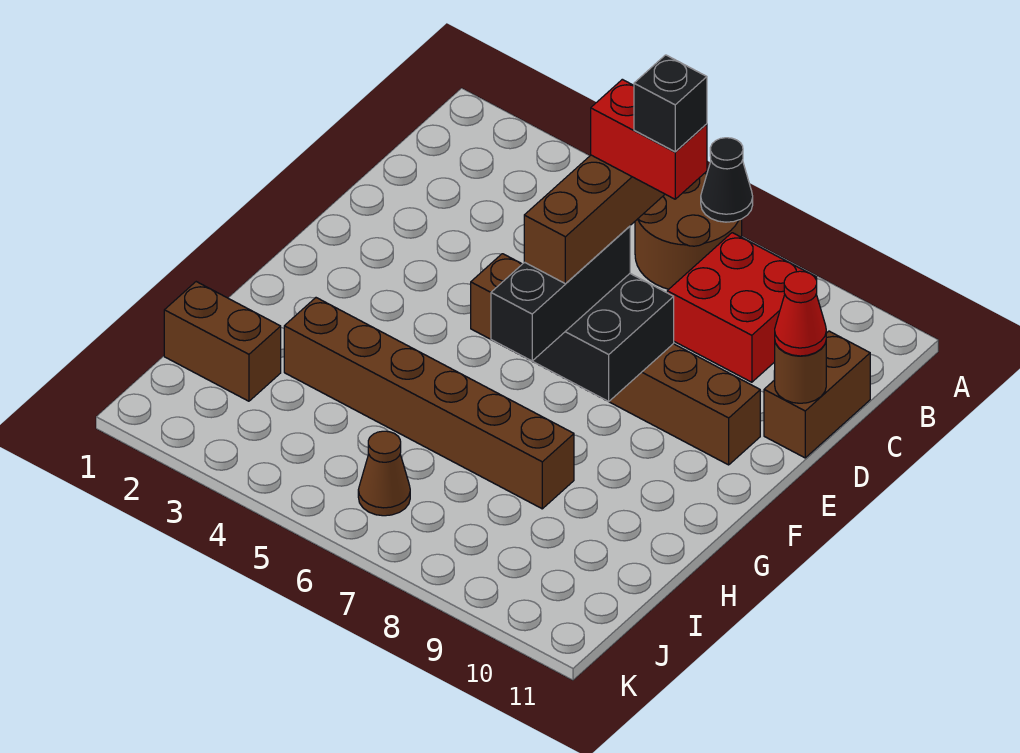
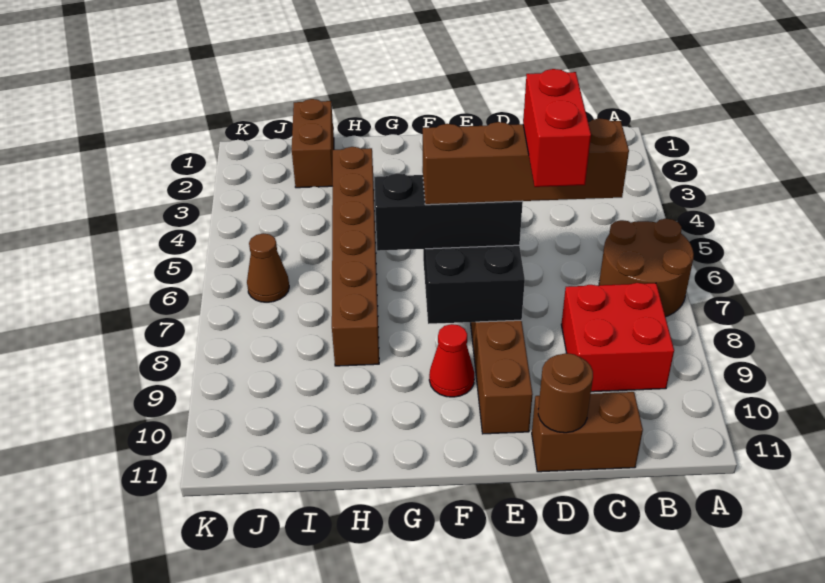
black cone A7 level 2 -> none
black brick D8 level 6 -> none
red cone D11 level 3 -> red cone F9 level 1

